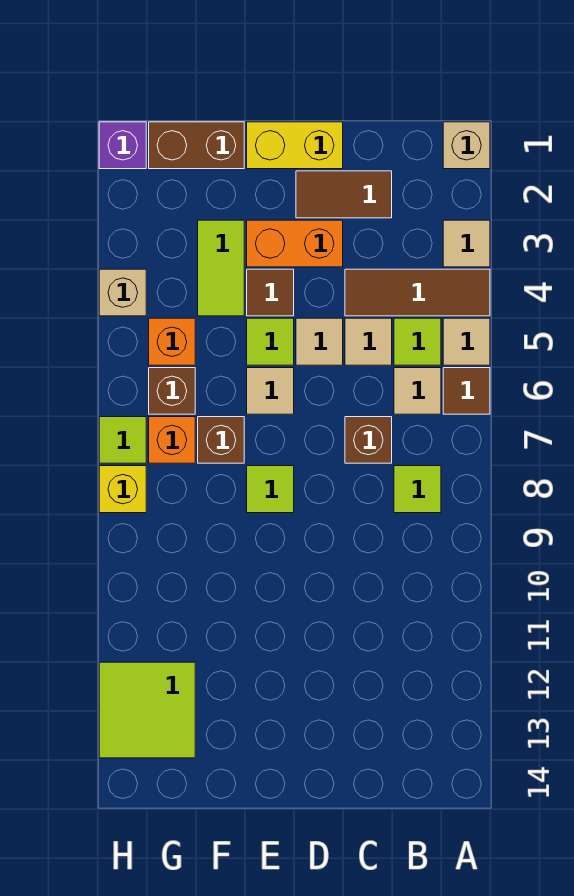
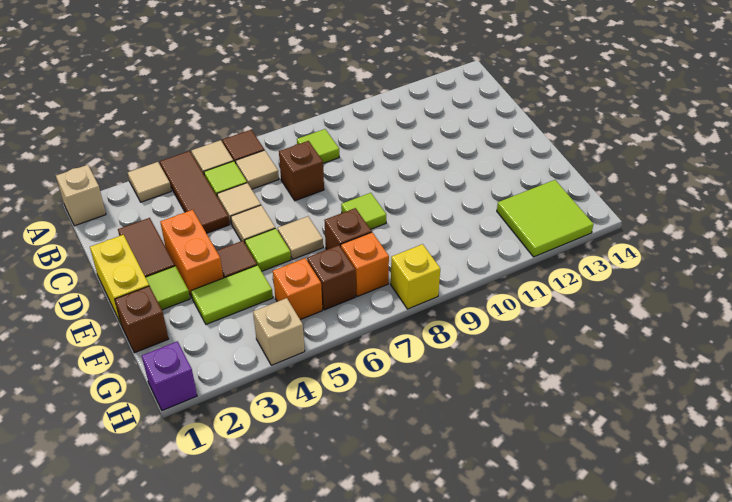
brown brick F1:G1 level 1 -> brown brick F1 level 1
lime tile H7 level 1 -> lime tile E2 level 1

